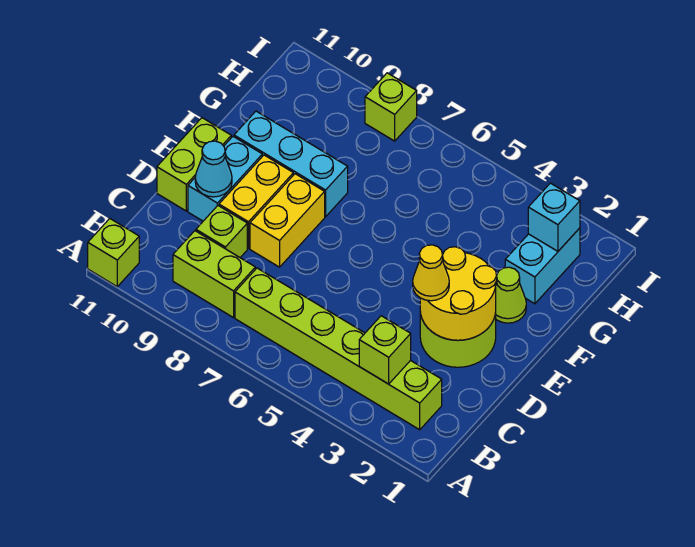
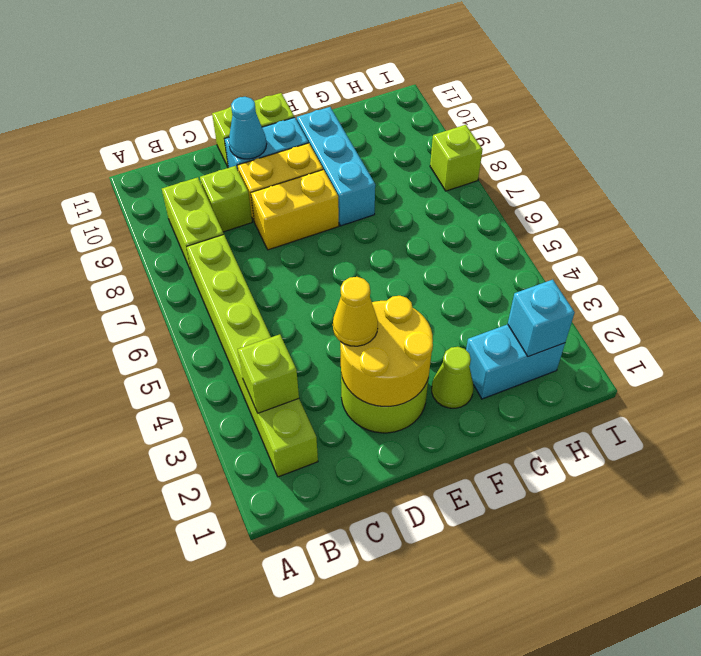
lime brick A11 level 1 -> none

